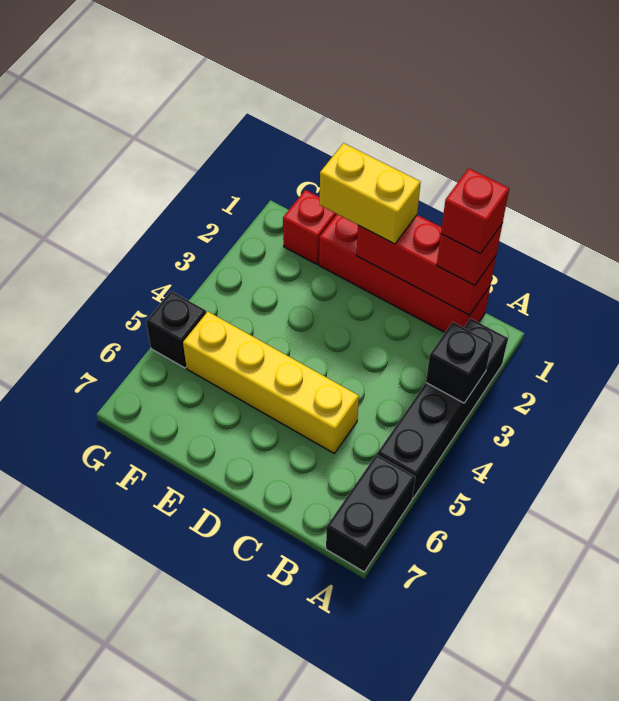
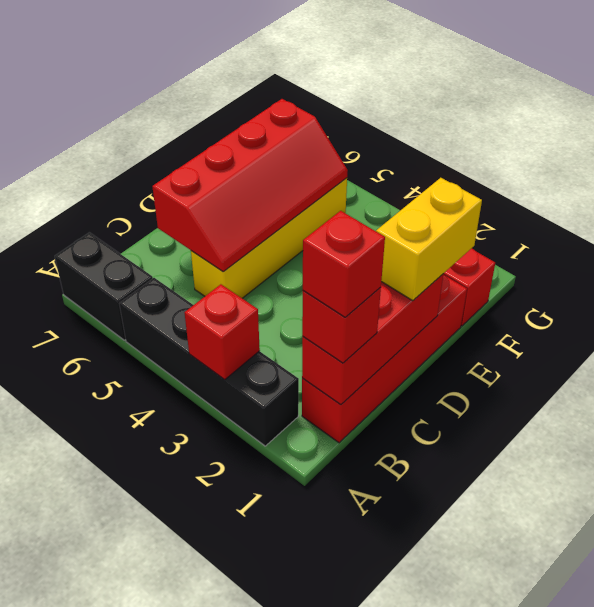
black brick A3 level 2 -> red brick A3 level 2
none -> red slope C5:F6 level 2 top 6
black brick G5 level 1 -> none

